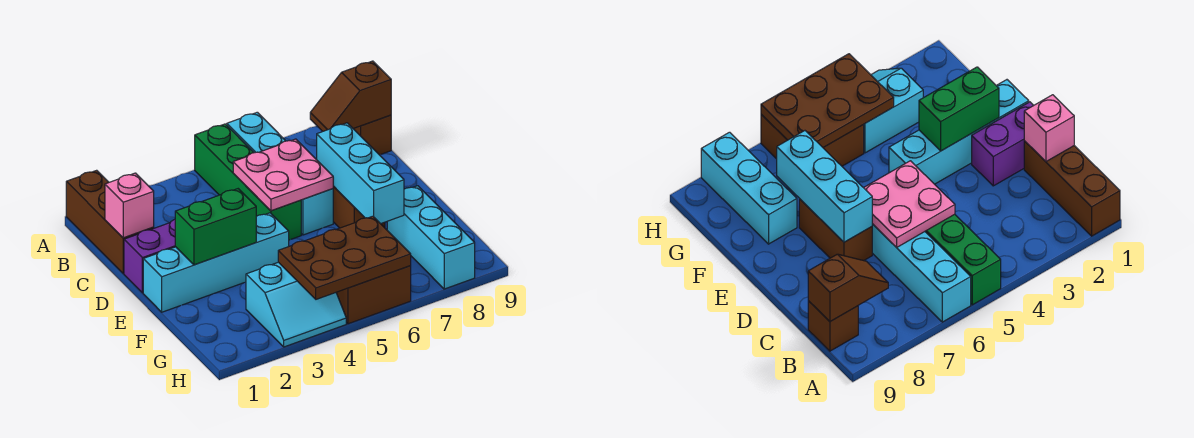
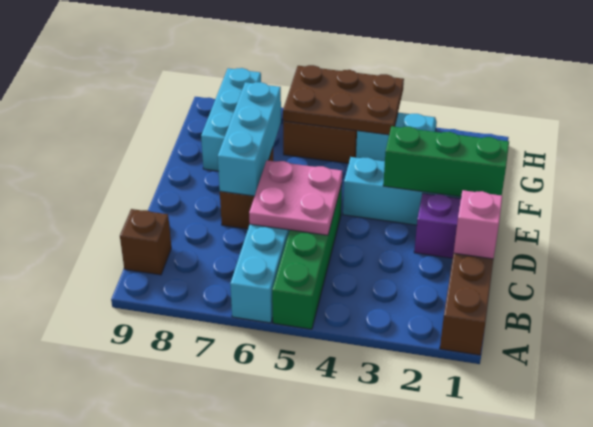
brown slope B8:B9 level 2 top 9 -> none
green brick E2:E3 level 2 -> green brick E1:E3 level 2

